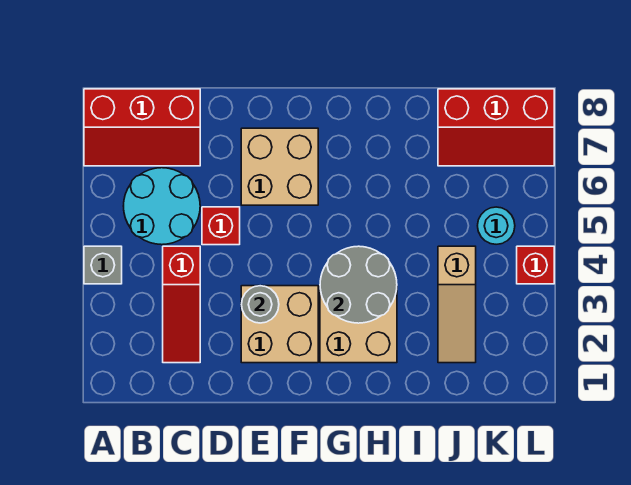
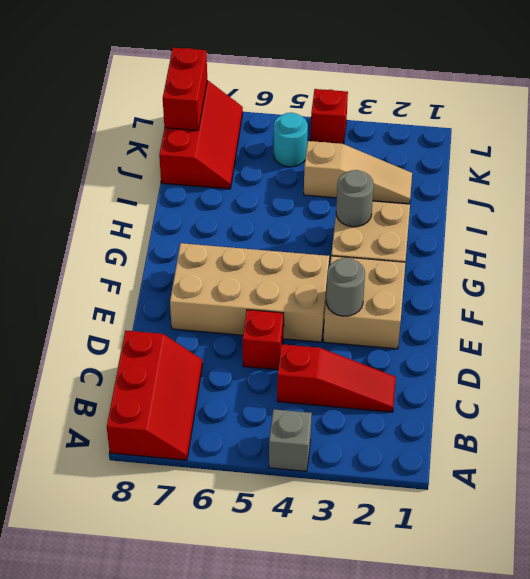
cyan round brick B5:C6 level 1 -> none
tan brick E6:F7 level 1 -> tan brick E4:F7 level 1
grey round brick G3:H4 level 2 -> grey round brick H3 level 2
none -> red brick K8:L8 level 2

